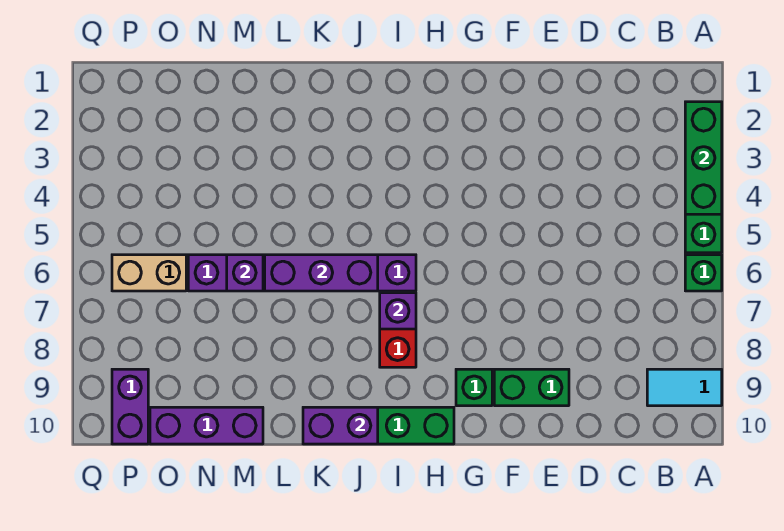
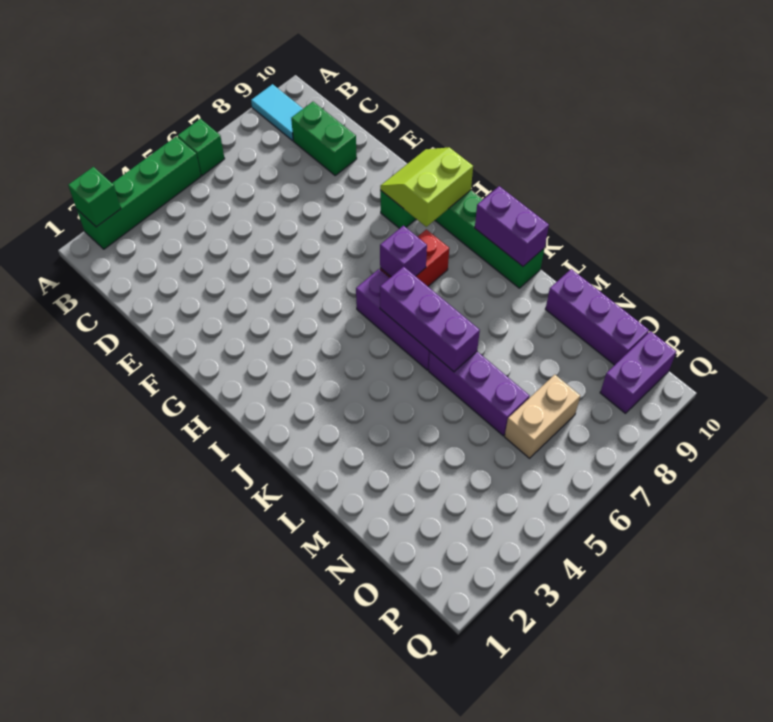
green brick A2:A4 level 2 -> green brick A2 level 2
green brick E9:F9 level 1 -> green brick C9:D9 level 1
none -> lime slope G9:H10 level 2 top H
purple brick M6 level 2 -> none
tan brick O6:P6 level 1 -> tan brick O6:O7 level 1

